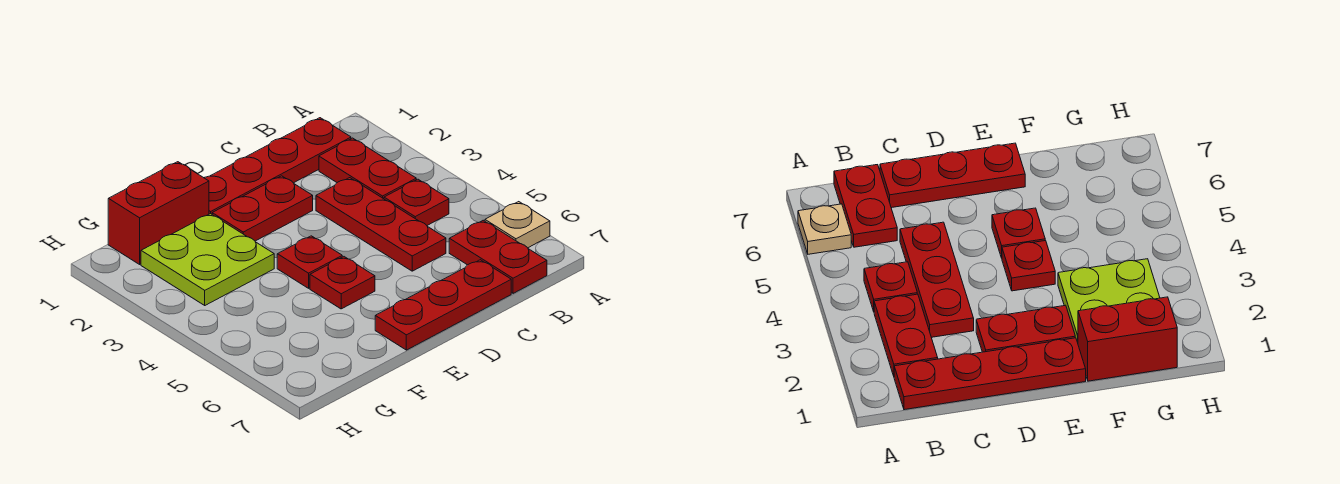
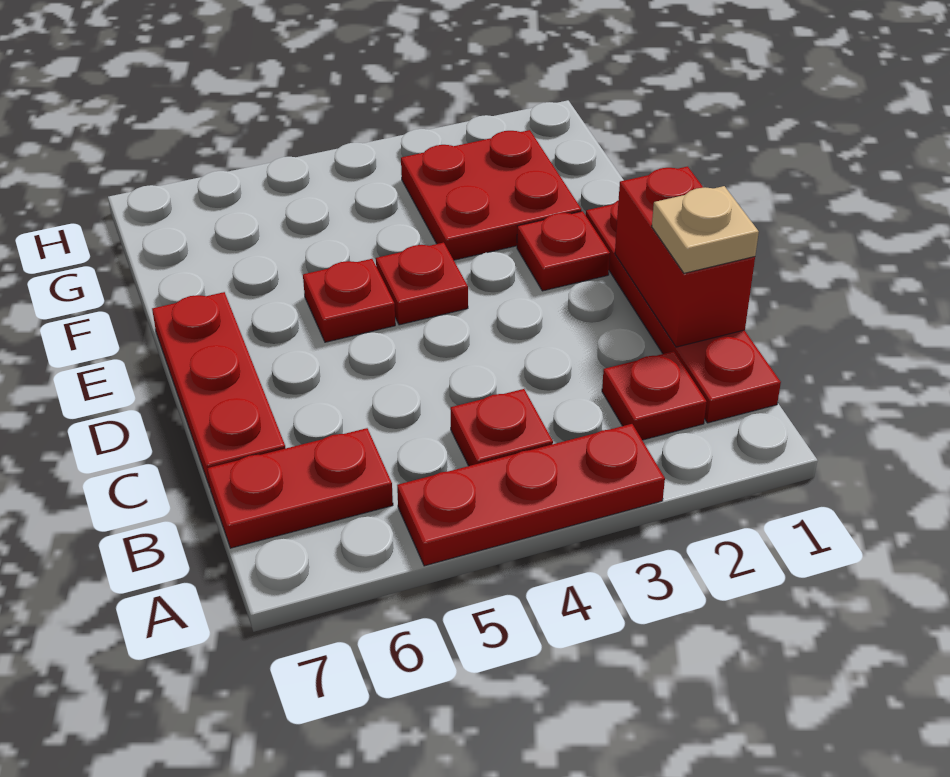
tan plate A6 level 1 -> tan plate C1 level 3
red plate B2:B3 level 1 -> red plate B2 level 1
red plate C3:C5 level 1 -> red plate A3:A5 level 1
red plate D2:E2 level 1 -> red plate E2 level 1
red brick F1:G1 level 1 -> red brick C1:D1 level 2
lime plate F2:G3 level 1 -> red plate F2:G3 level 1

